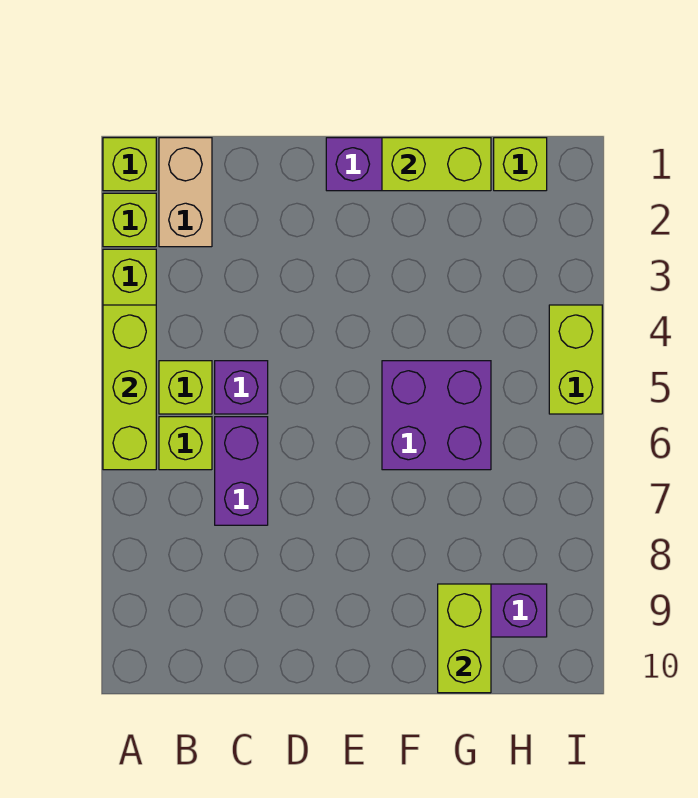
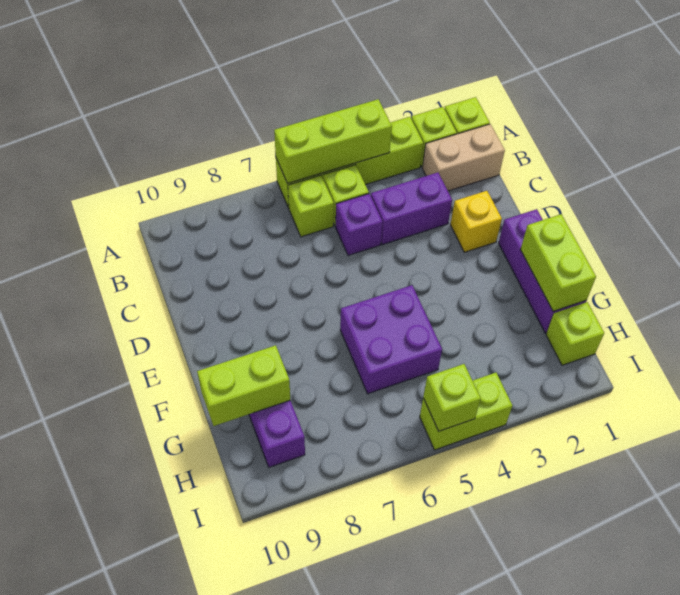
purple brick C6:C7 level 1 -> purple brick C3:C4 level 1
none -> yellow brick D2 level 1
none -> lime brick I5 level 2

